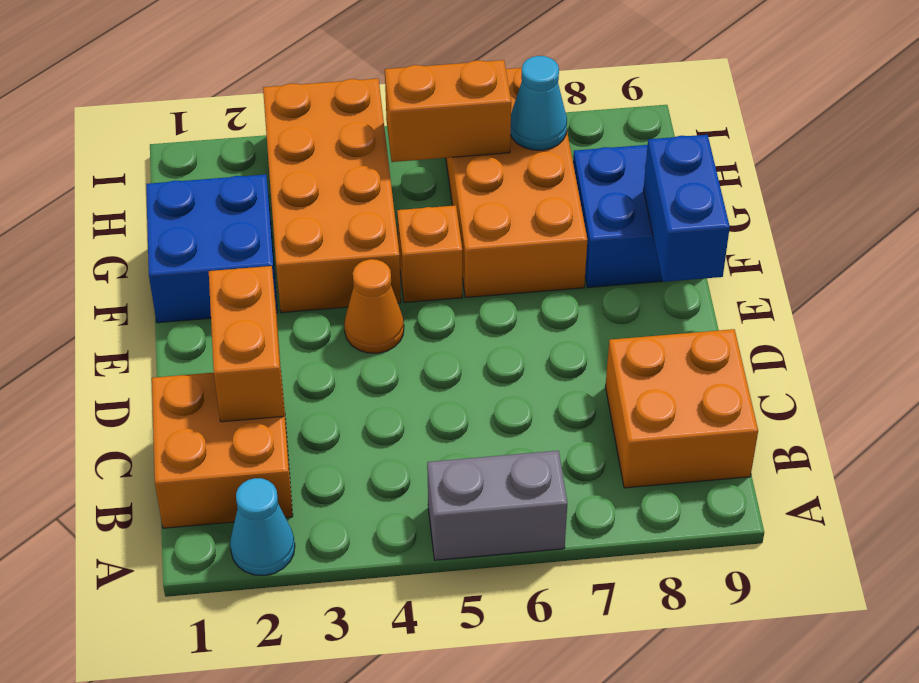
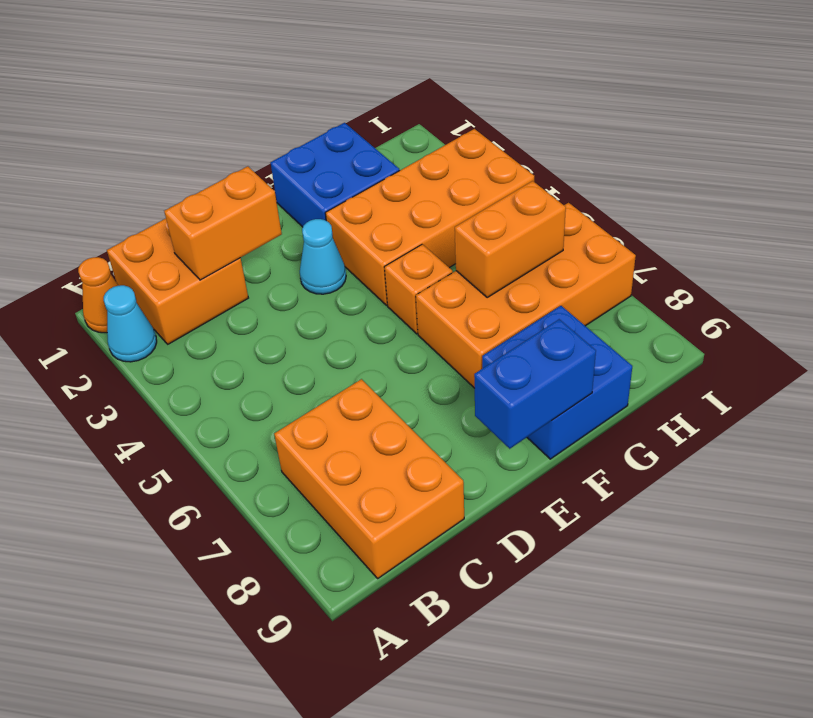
grey brick A5:A6 level 1 -> none
orange brick B8:C9 level 1 -> orange brick B7:C9 level 1
orange cone E4 level 1 -> orange cone A1 level 1
orange brick H5:H6 level 2 -> orange brick G6:H6 level 2
cyan cone H7 level 2 -> cyan cone E3 level 1

